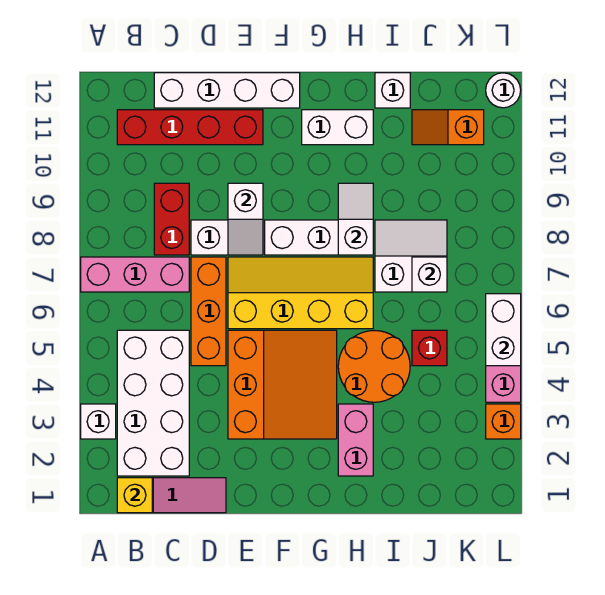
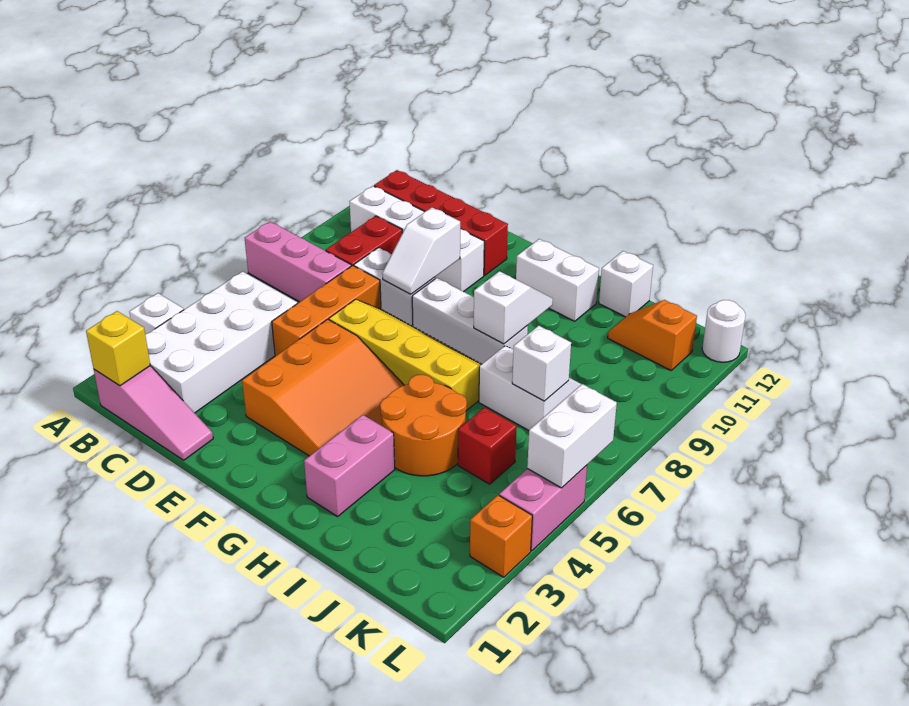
white brick C12:F12 level 1 -> white brick B10:E10 level 1

